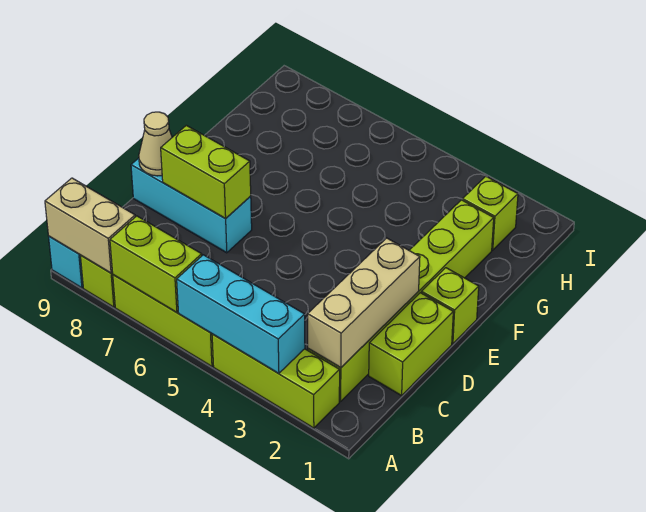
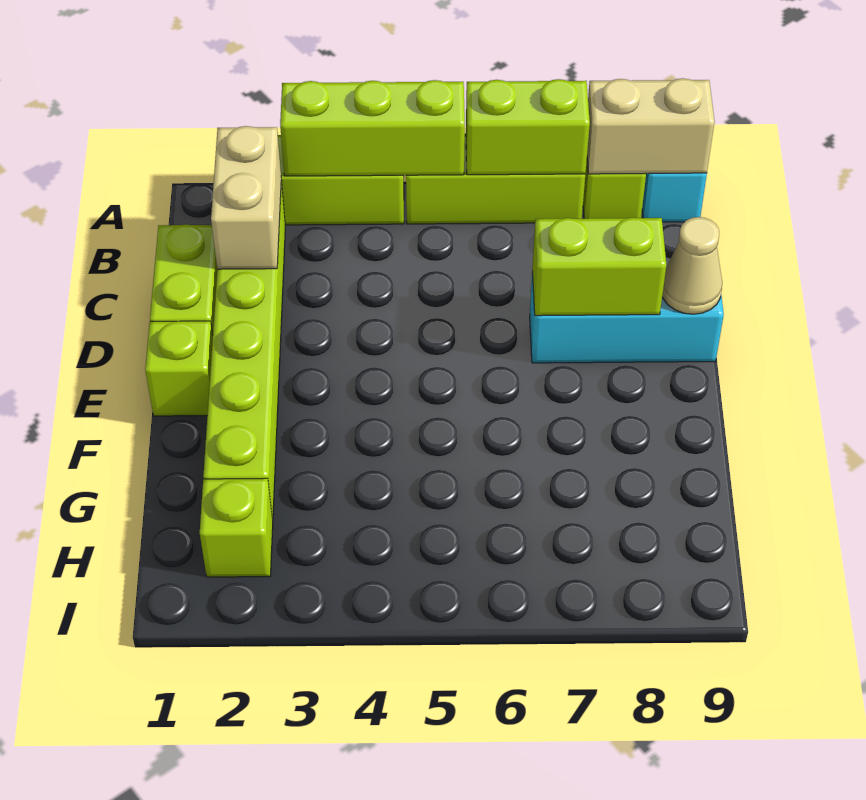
cyan brick A3:A5 level 2 -> lime brick A3:A5 level 2
tan brick B2:D2 level 2 -> tan brick B2:C2 level 2

